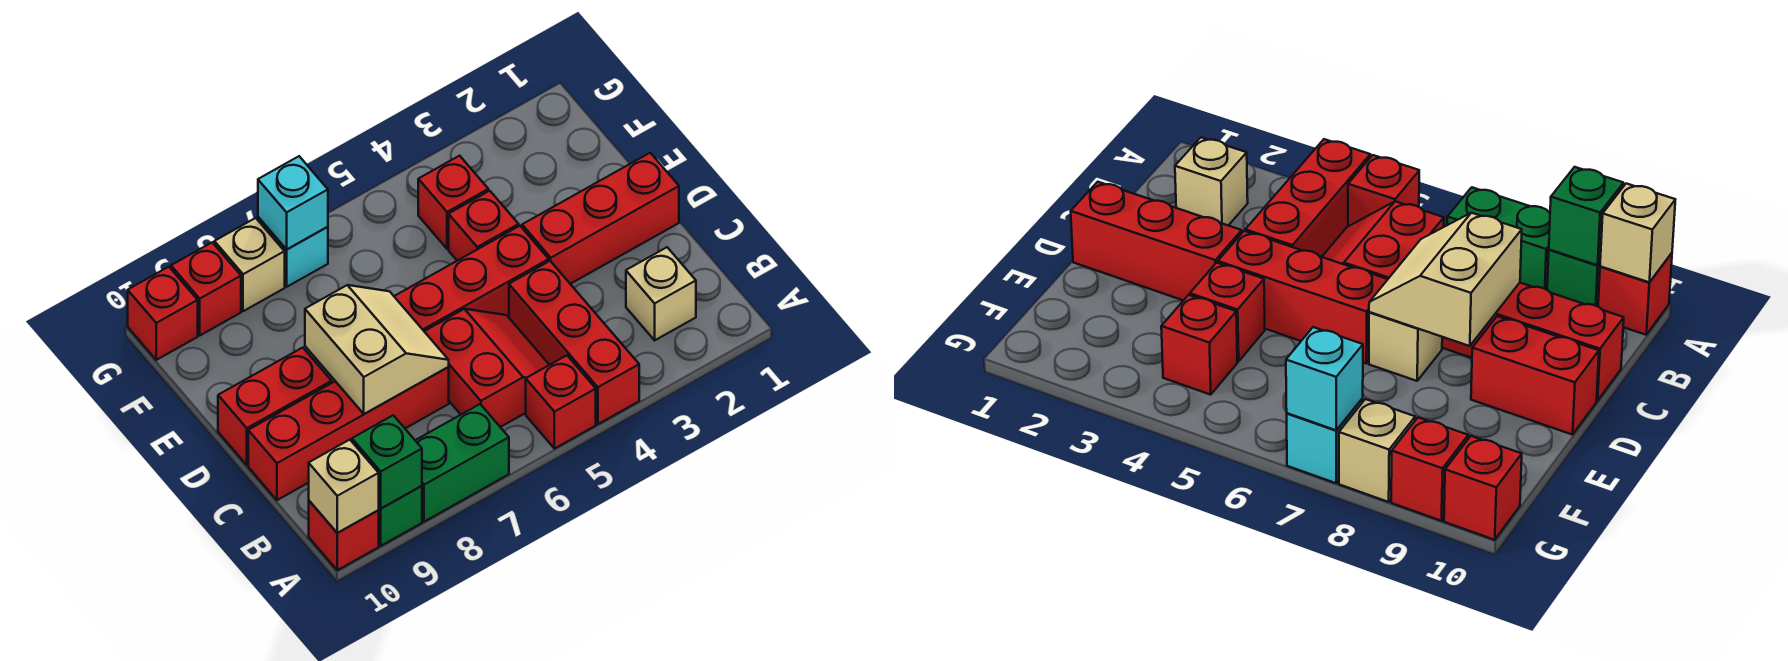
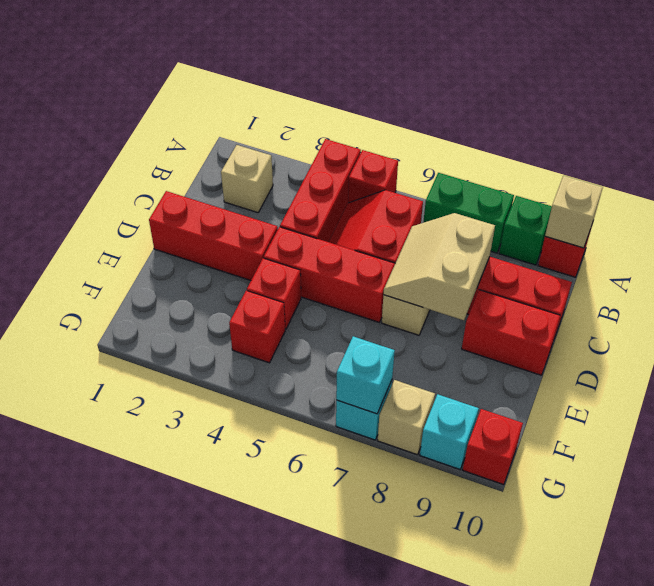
green brick A9 level 2 -> none
red brick G9 level 1 -> cyan brick G9 level 1

